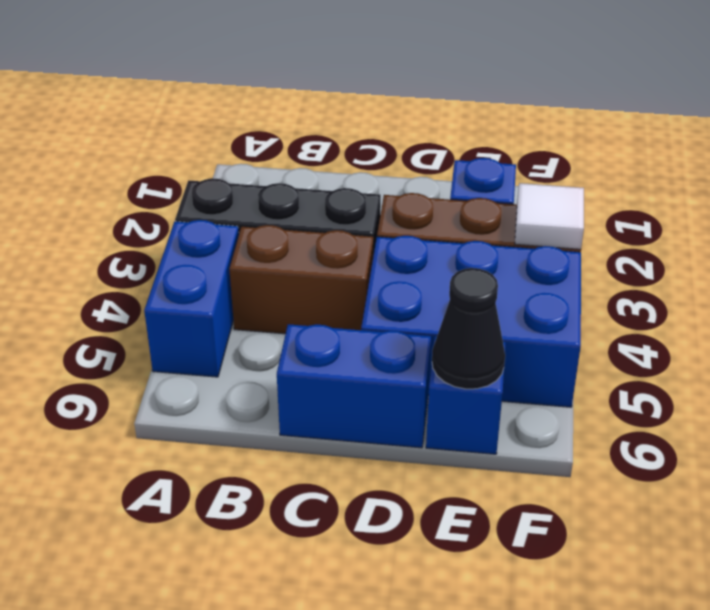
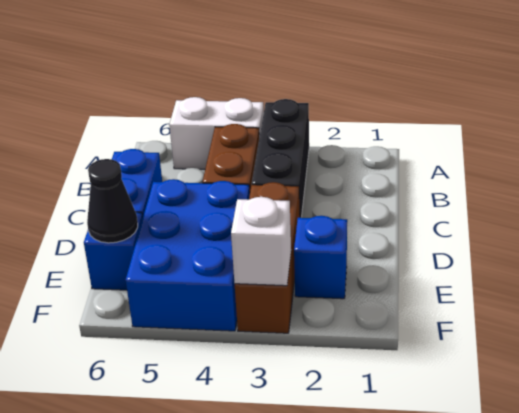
blue brick A4:A5 level 1 -> white brick A4:A5 level 1
white tile F3 level 2 -> white brick F3 level 2

